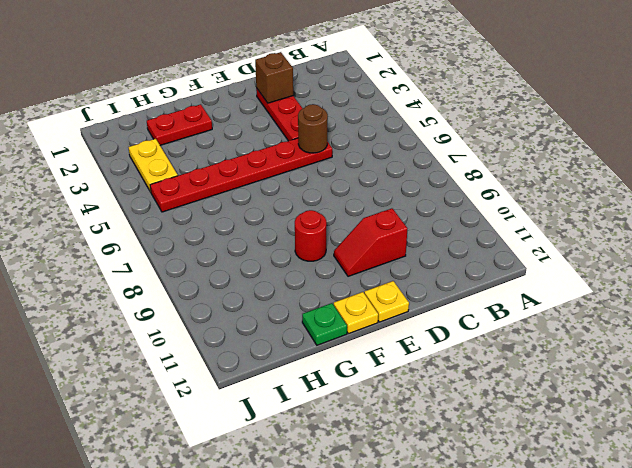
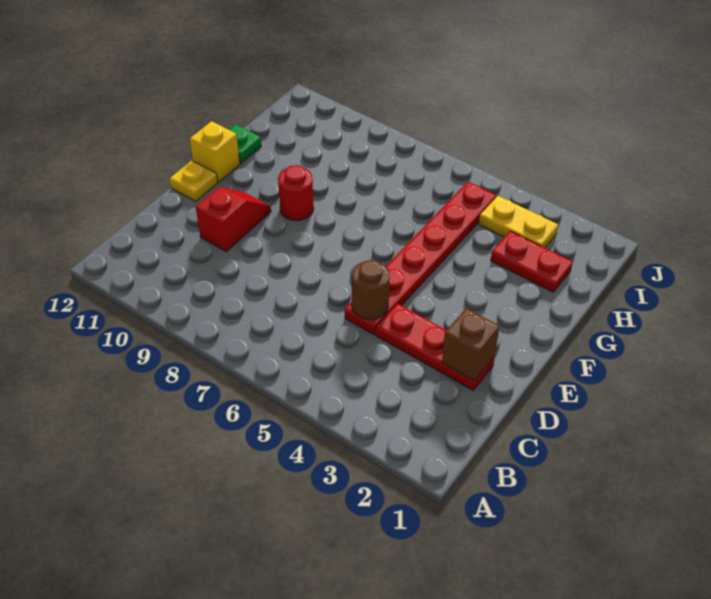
yellow plate F12 level 1 -> yellow brick F12 level 1
red plate G2:H2 level 1 -> red plate H2:H3 level 1

